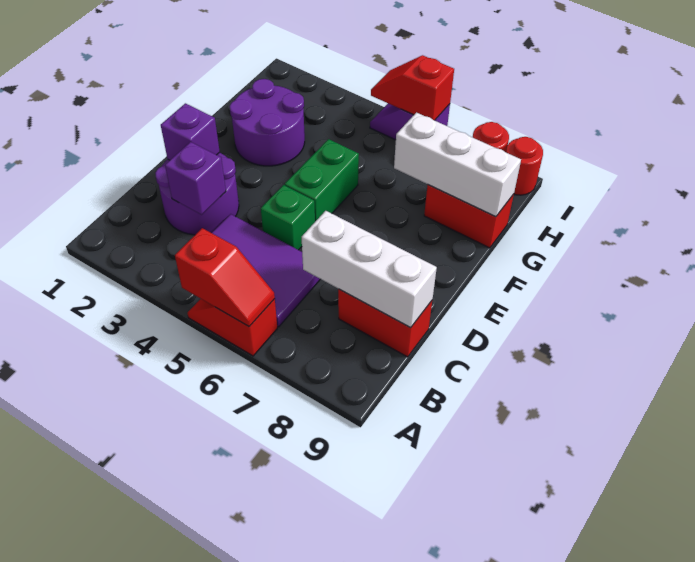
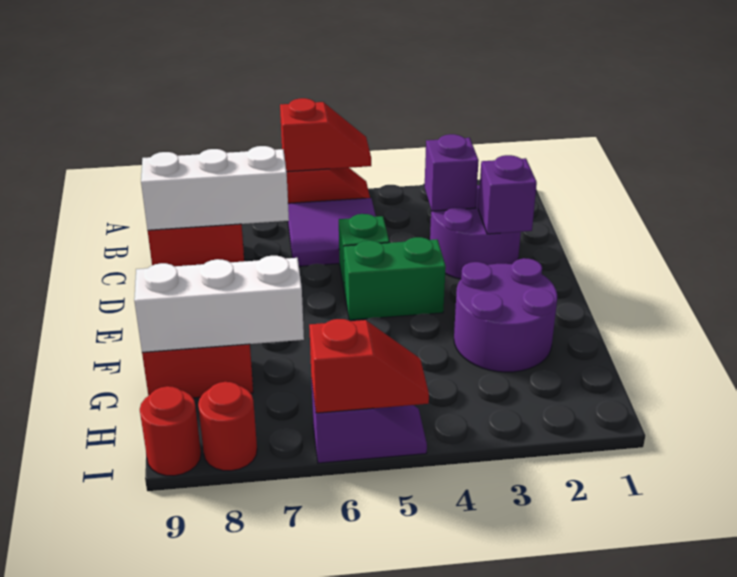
red slope A5:A6 level 2 top 5 -> red slope A5:A6 level 2 top 6
purple tile B4:C6 level 1 -> purple tile B5:C6 level 1
green brick E5:F5 level 1 -> green brick E4:E5 level 1

